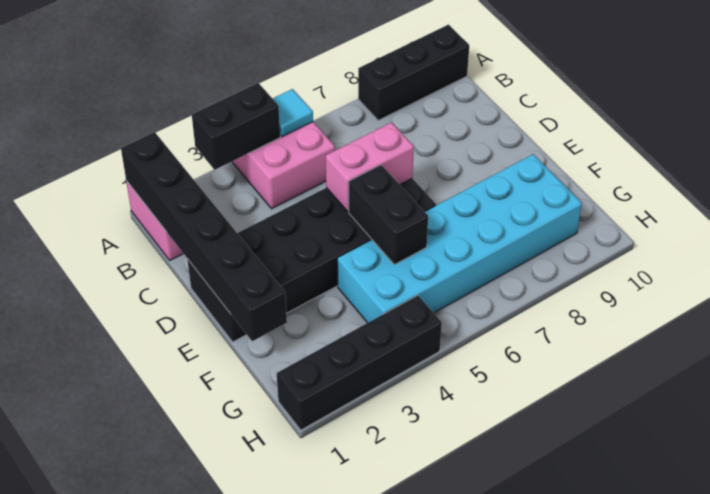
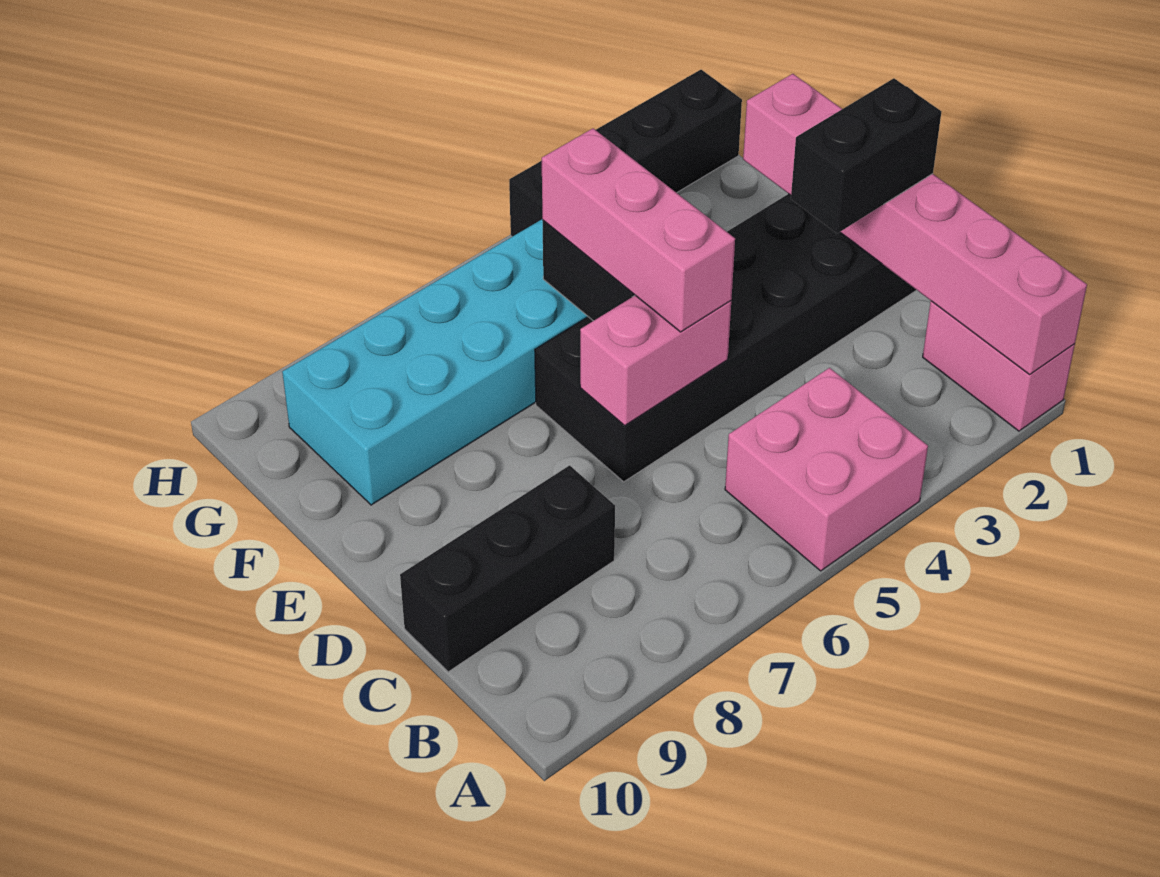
black brick A1:F1 level 2 -> pink brick A1:F1 level 2
black brick A3:A4 level 2 -> black brick D1:D2 level 3
cyan tile A5 level 2 -> none
black brick A8:A10 level 1 -> black brick C8:C10 level 1
none -> pink brick D5:F5 level 3

